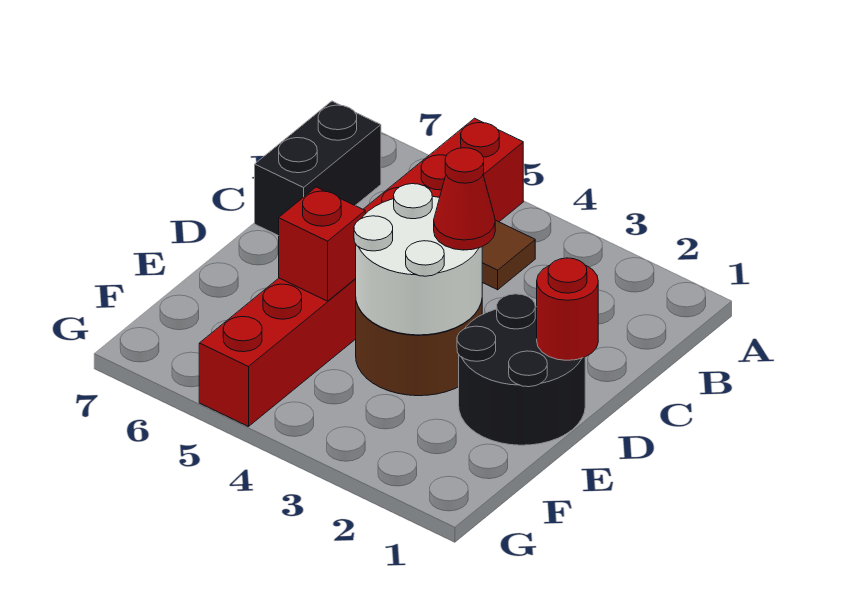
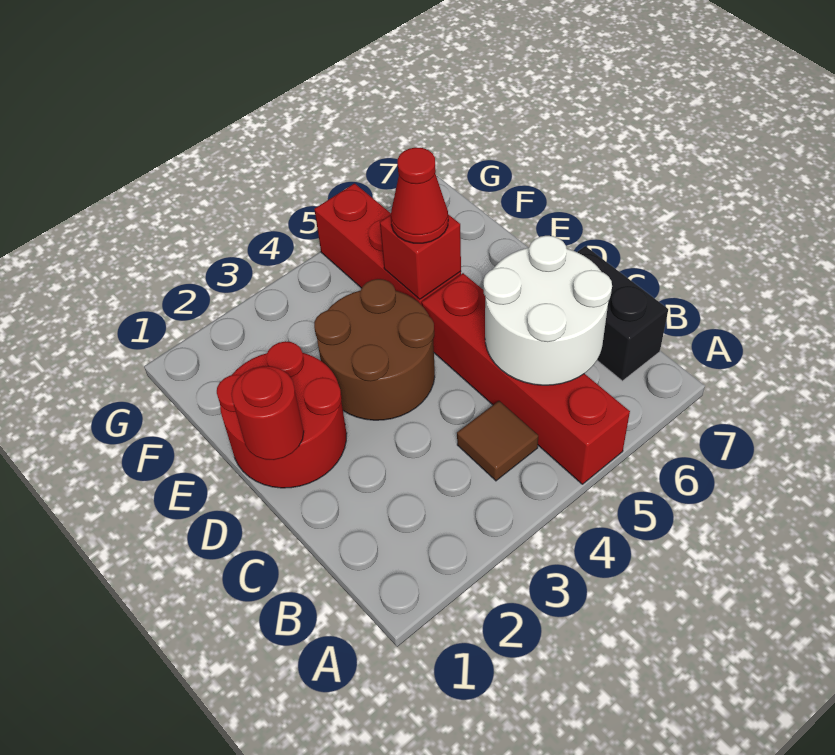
black round brick D1:E2 level 1 -> red round brick D1:E2 level 1
white round brick D3:E4 level 2 -> white round brick B5:C6 level 2
red cone D3 level 3 -> red cone E5 level 3

